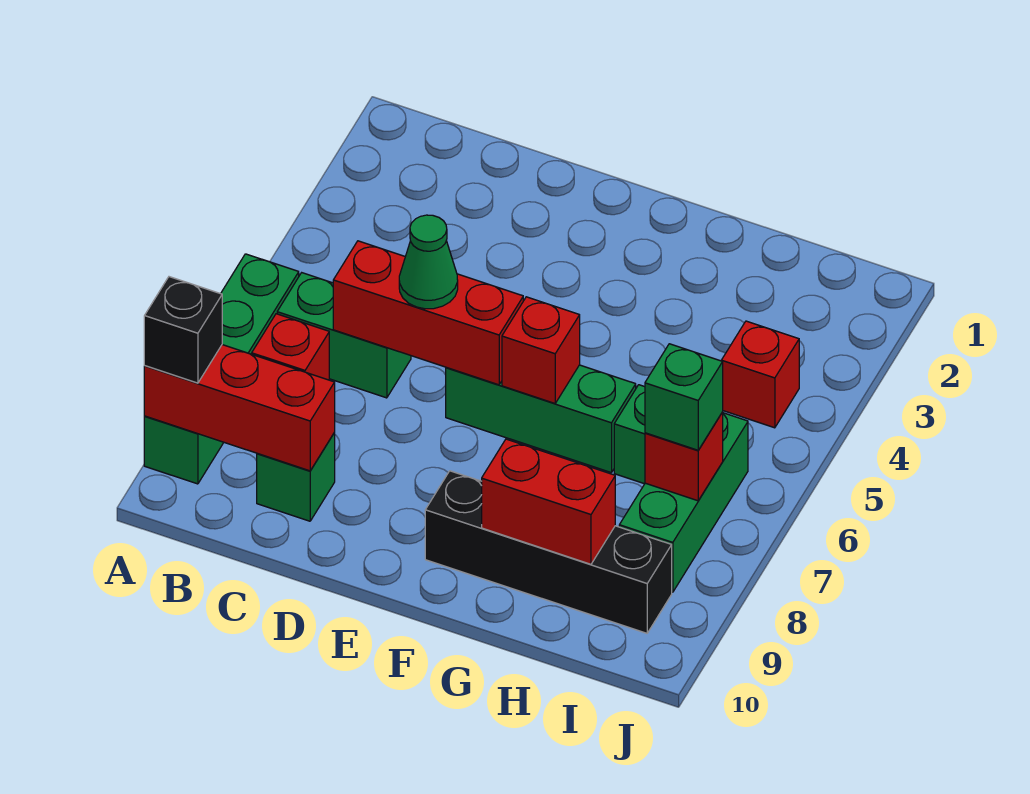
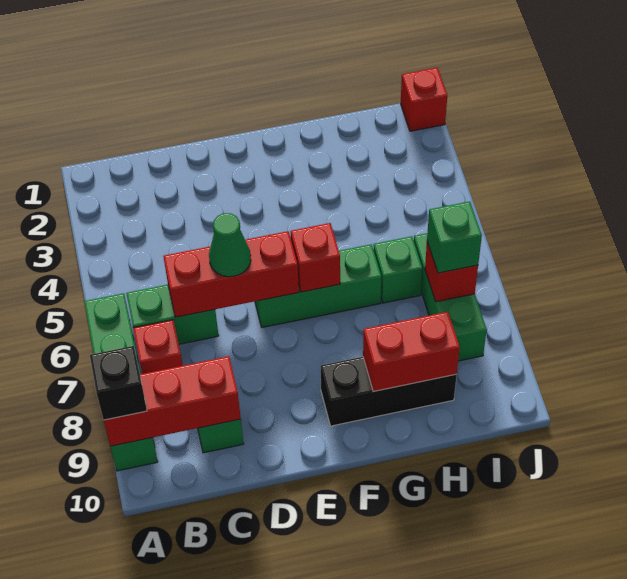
black brick F9:I9 level 1 -> black brick F9:H9 level 1
red brick I4 level 1 -> red brick J1 level 1

